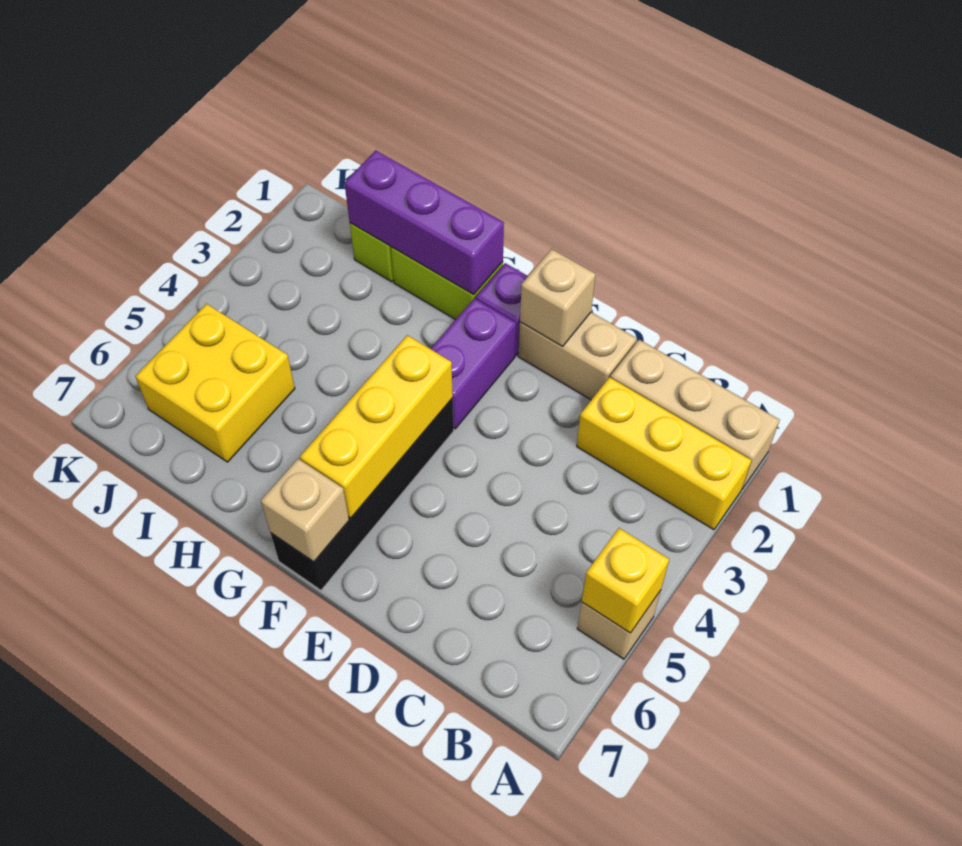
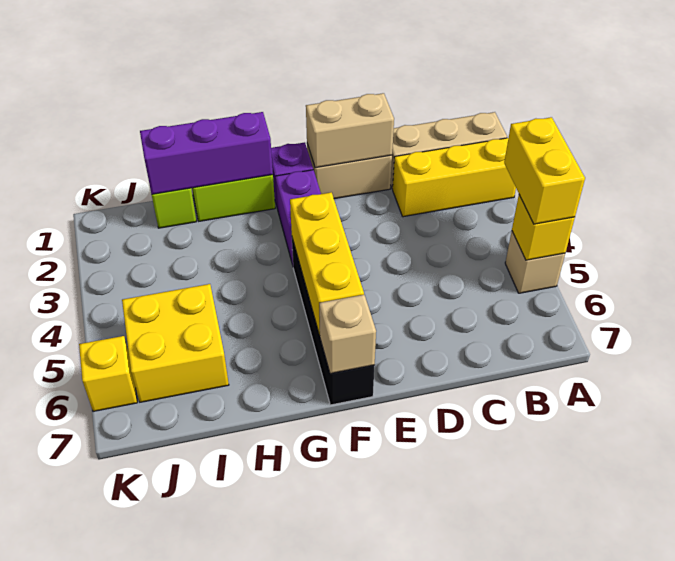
none -> yellow brick A4:A5 level 3
tan brick E1 level 2 -> tan brick D1:E1 level 2
none -> yellow brick K6 level 1

